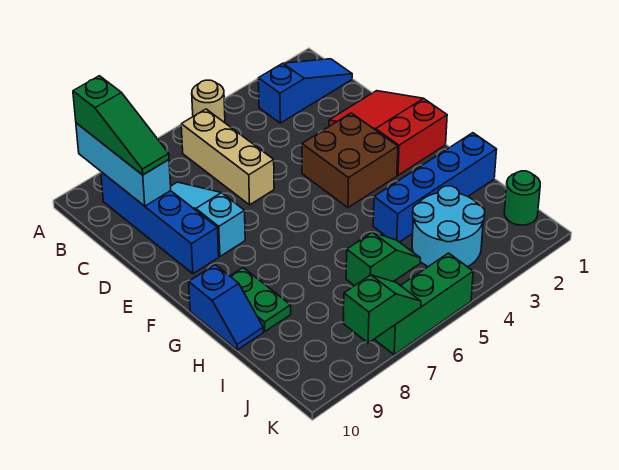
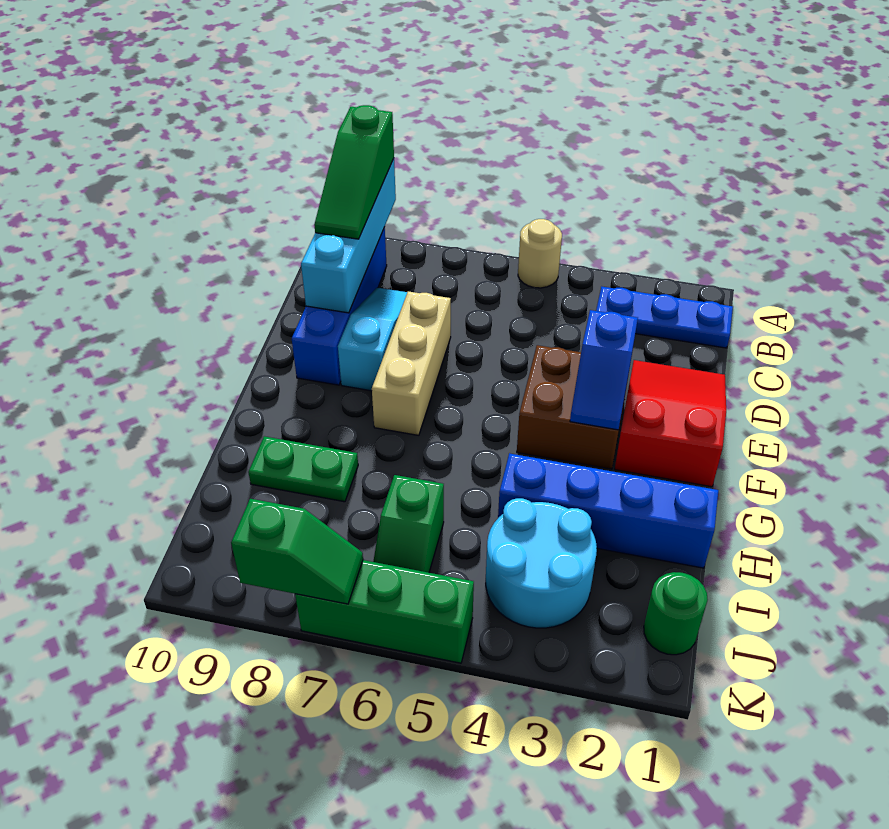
cyan brick A9:C9 level 2 -> cyan brick A9:D9 level 2
blue slope B1:B3 level 1 top 3 -> blue plate B1:B3 level 1
tan brick B6:D6 level 1 -> tan brick D7:F7 level 1
green plate G9:H9 level 1 -> green plate H8:H9 level 1
blue slope G10:H10 level 1 top G -> blue slope E3:F3 level 2 top E
green slope I5:I6 level 1 top 6 -> green slope I6:J6 level 1 top I

